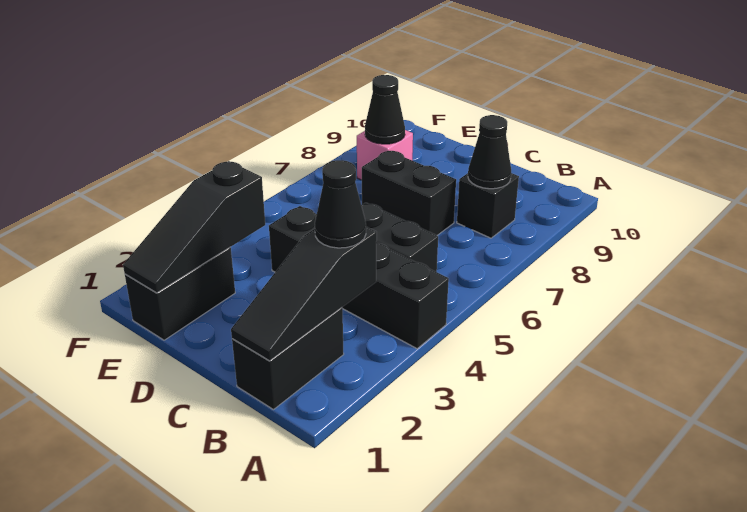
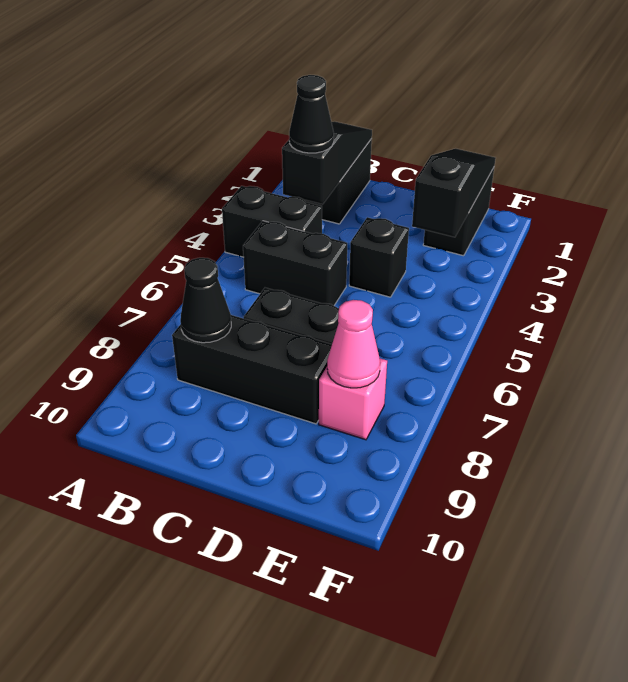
black brick B8 level 1 -> black brick B8:D8 level 1
black cone E8 level 2 -> pink cone E8 level 2

